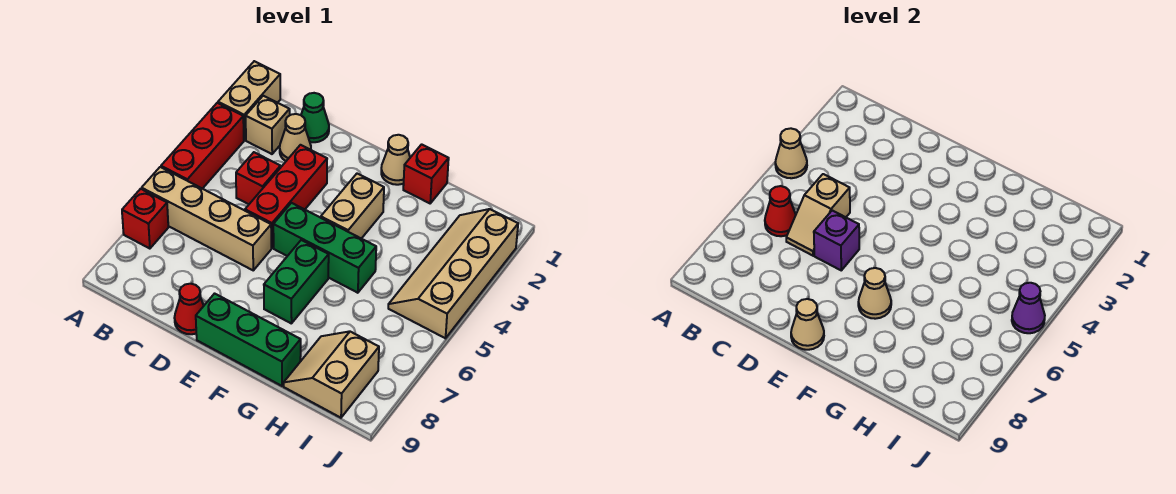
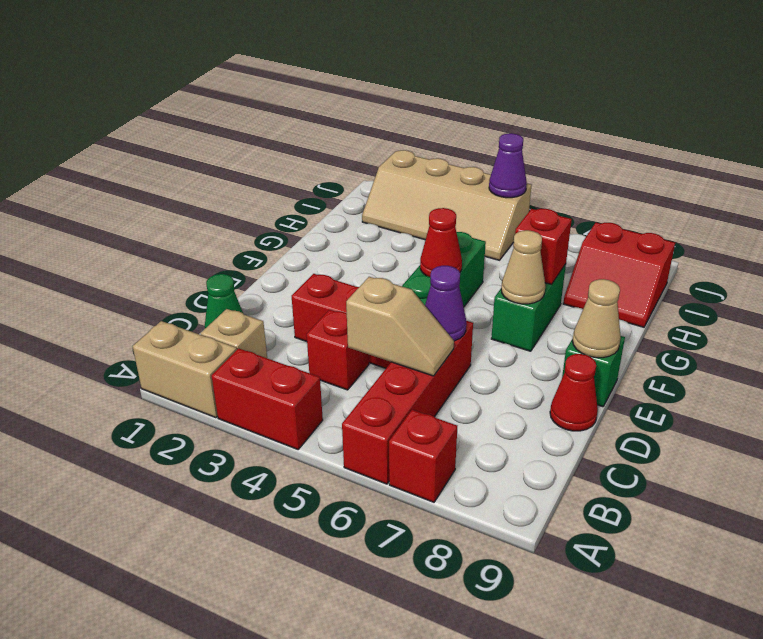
red brick A3:A5 level 1 -> red brick A3:A4 level 1
tan cone A4 level 2 -> none
tan brick A6:D6 level 1 -> red brick A6:D6 level 1
red cone B6 level 2 -> red cone F5 level 2
tan cone C2 level 1 -> none
purple brick D6 level 2 -> purple cone D6 level 2
green brick E9:G9 level 1 -> green brick E9 level 1
tan cone F1 level 1 -> none
tan brick F3:F4 level 1 -> none
green brick F6:F7 level 1 -> green brick F7:G7 level 1
red brick G1 level 1 -> red brick G7 level 2
tan slope H8:I9 level 1 top I -> red slope H8:I9 level 1 top I

